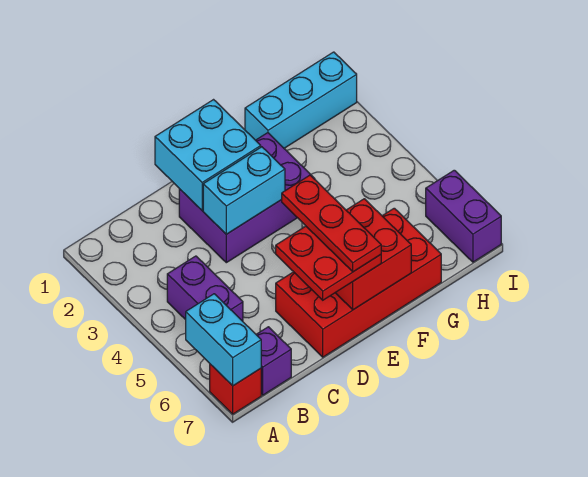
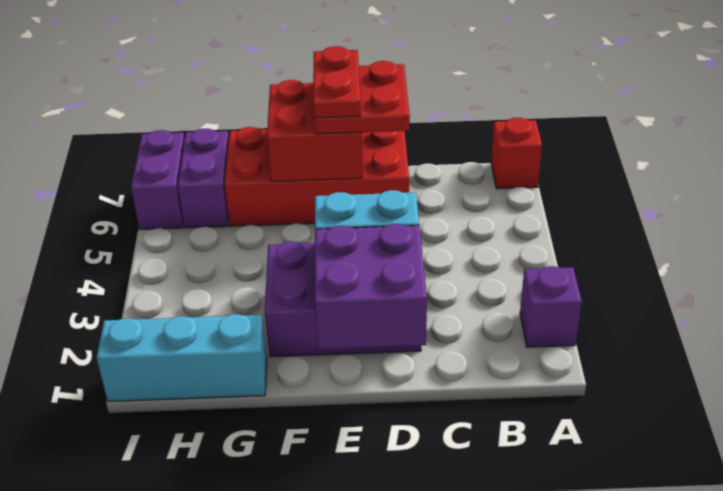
cyan brick A6:A7 level 2 -> none
purple brick B4:B5 level 1 -> purple brick H6:H7 level 1
purple brick B7 level 1 -> purple brick A2 level 1
cyan brick D1:E2 level 2 -> purple brick D1:E2 level 2
red plate E5:E7 level 4 -> red plate E6:E7 level 4

